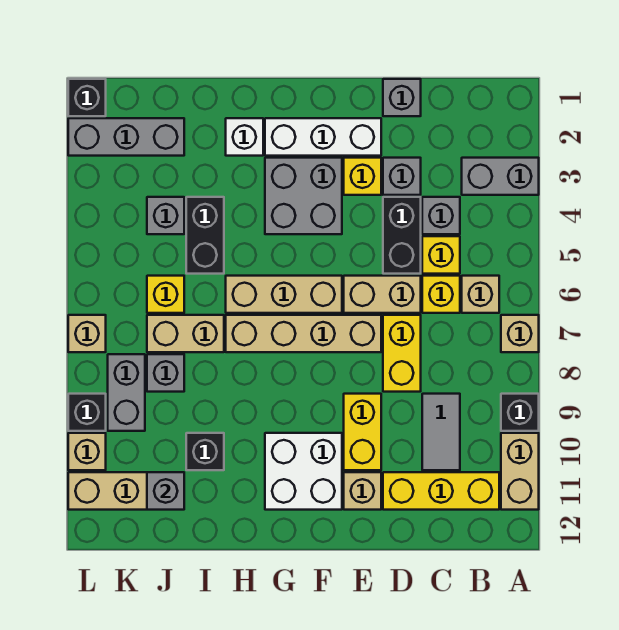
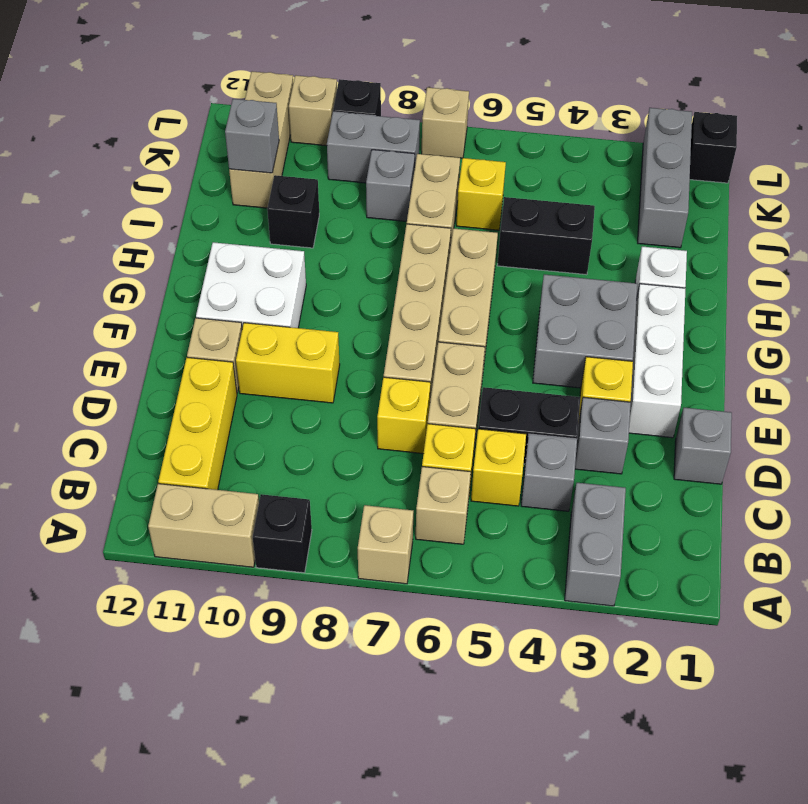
grey tile C9:C10 level 1 -> none
yellow brick D7:D8 level 1 -> yellow brick D7 level 1
grey brick J4 level 1 -> none

